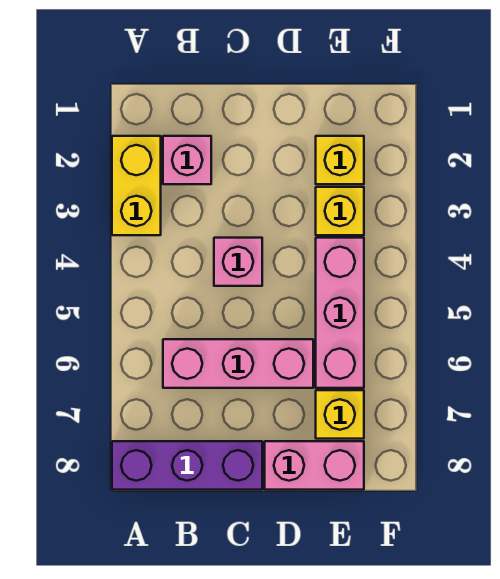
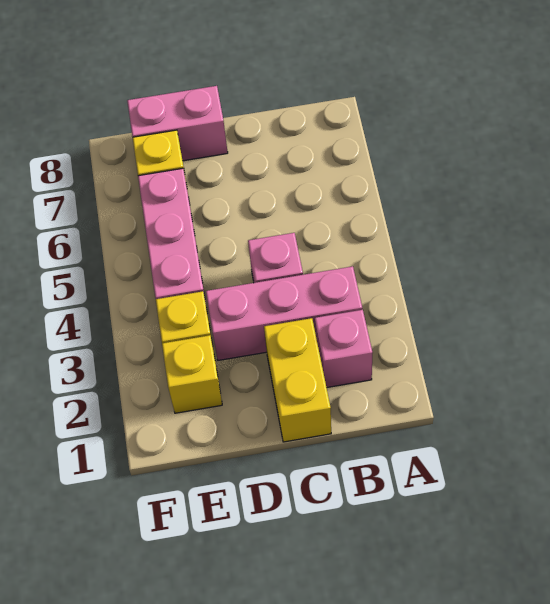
yellow brick A2:A3 level 1 -> yellow brick C1:C2 level 1
purple brick A8:C8 level 1 -> none
pink brick B6:D6 level 1 -> pink brick B3:D3 level 1

